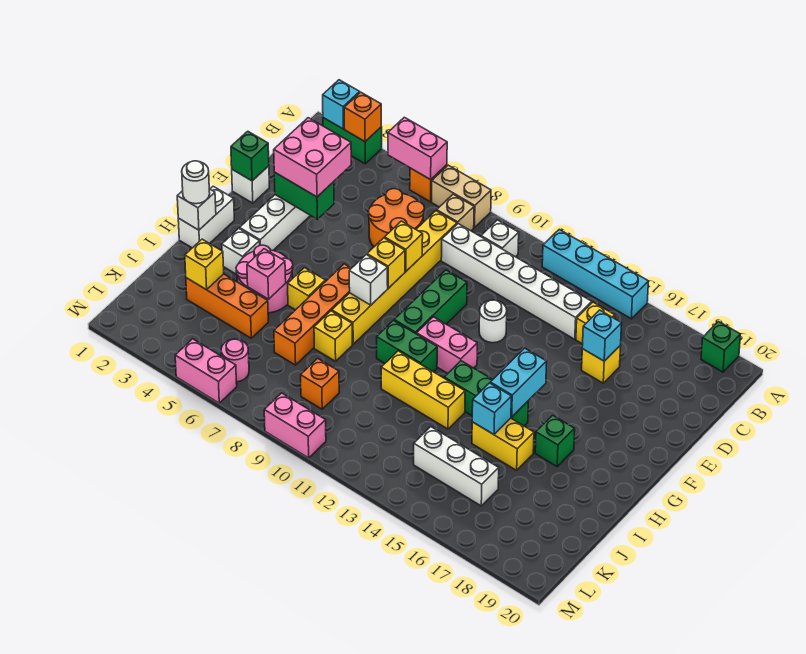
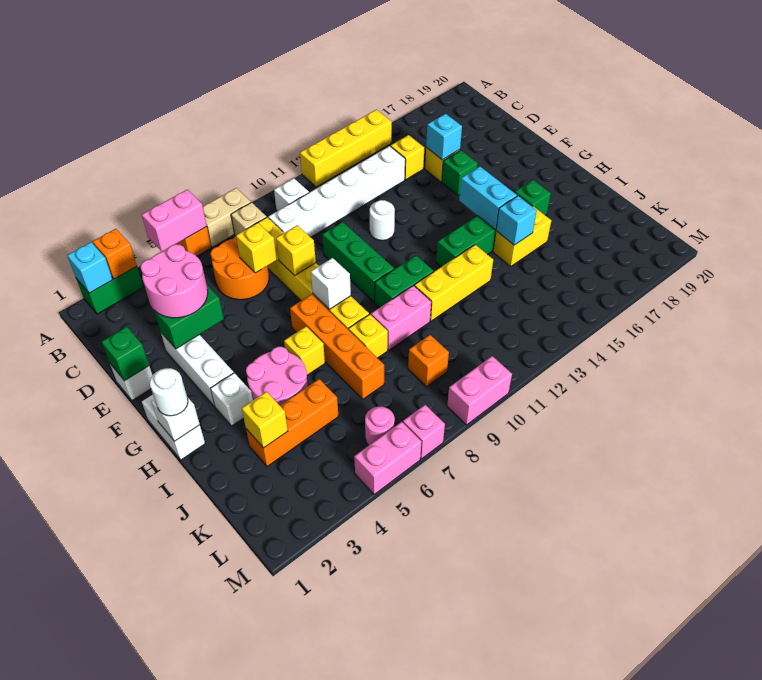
cyan brick A12:A15 level 1 -> yellow brick A12:A15 level 1
green brick A19 level 1 -> green brick E16 level 1
pink brick D3:E4 level 3 -> pink round brick D3:E4 level 3
yellow brick F8 level 2 -> yellow brick D7 level 2
pink brick G11:G12 level 1 -> pink brick I9:I10 level 1
pink brick I5 level 2 -> pink brick M7 level 1
white brick K14:K16 level 1 -> none

